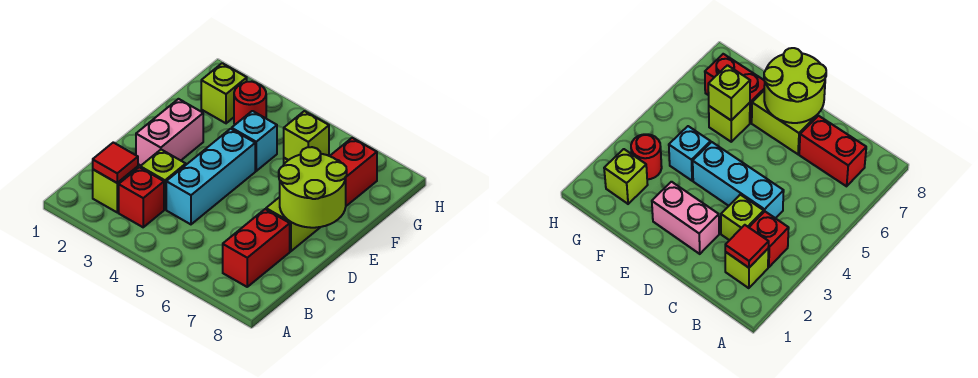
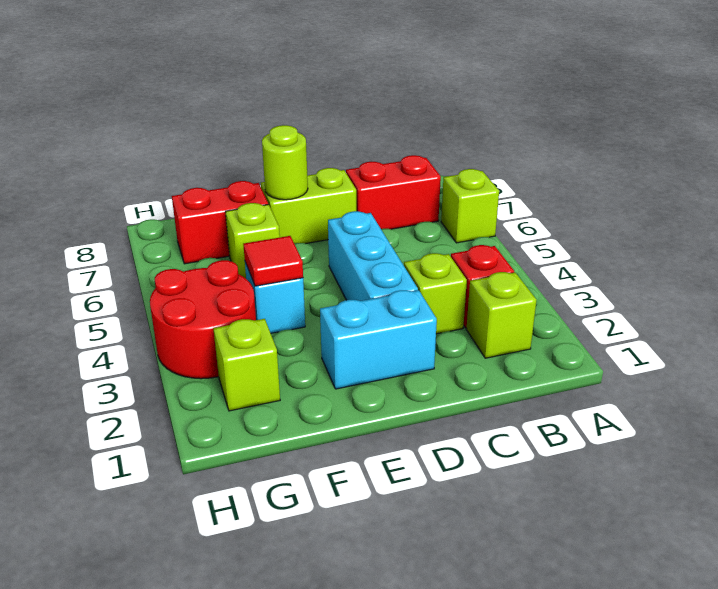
red tile B2 level 2 -> red tile F4 level 2
cyan brick C4:E4 level 1 -> cyan brick D3:D5 level 1
pink brick D2:E2 level 1 -> cyan brick D2:E2 level 1
lime round brick D7:E8 level 2 -> lime round brick E7 level 2
lime brick F6 level 2 -> lime brick A6 level 1
red round brick G3 level 1 -> red round brick G3:H4 level 1

